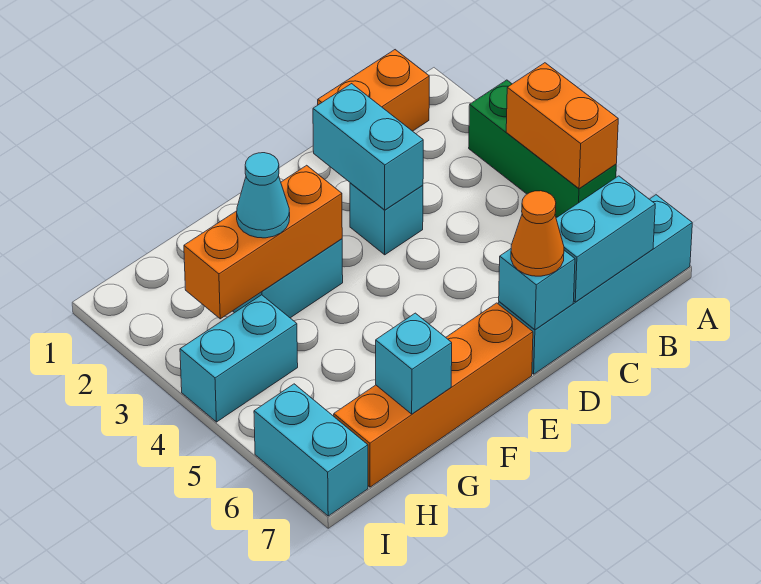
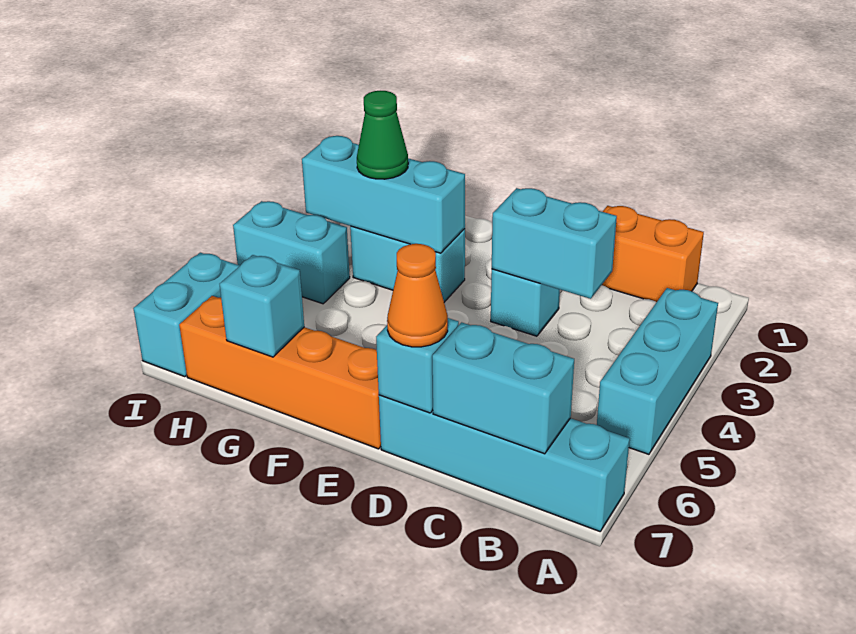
green brick A3:A5 level 1 -> cyan brick A3:A5 level 1
orange brick A4:A5 level 2 -> none
cyan brick D2:D3 level 2 -> cyan brick C3:D3 level 2
orange brick F3:H3 level 2 -> cyan brick F3:H3 level 2
cyan cone G3 level 3 -> green cone G3 level 3

